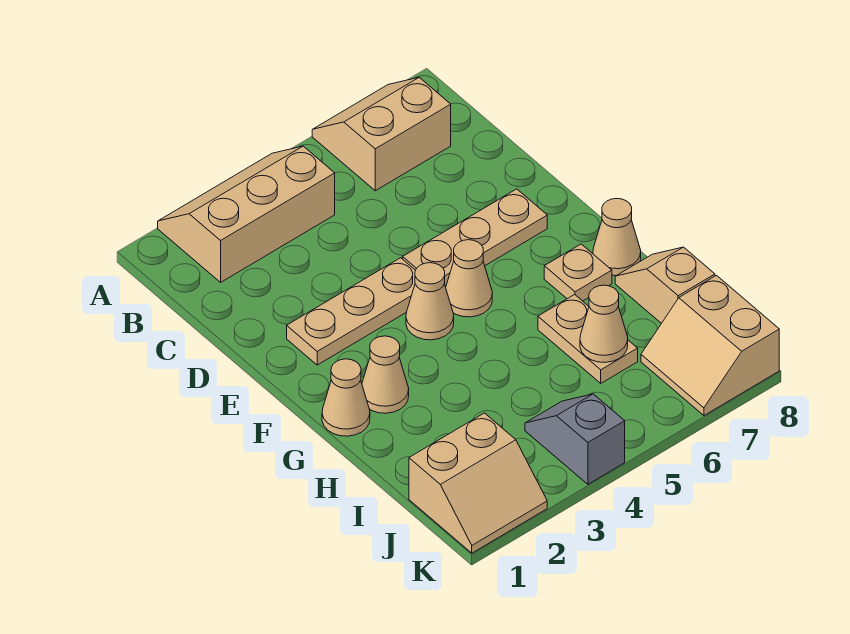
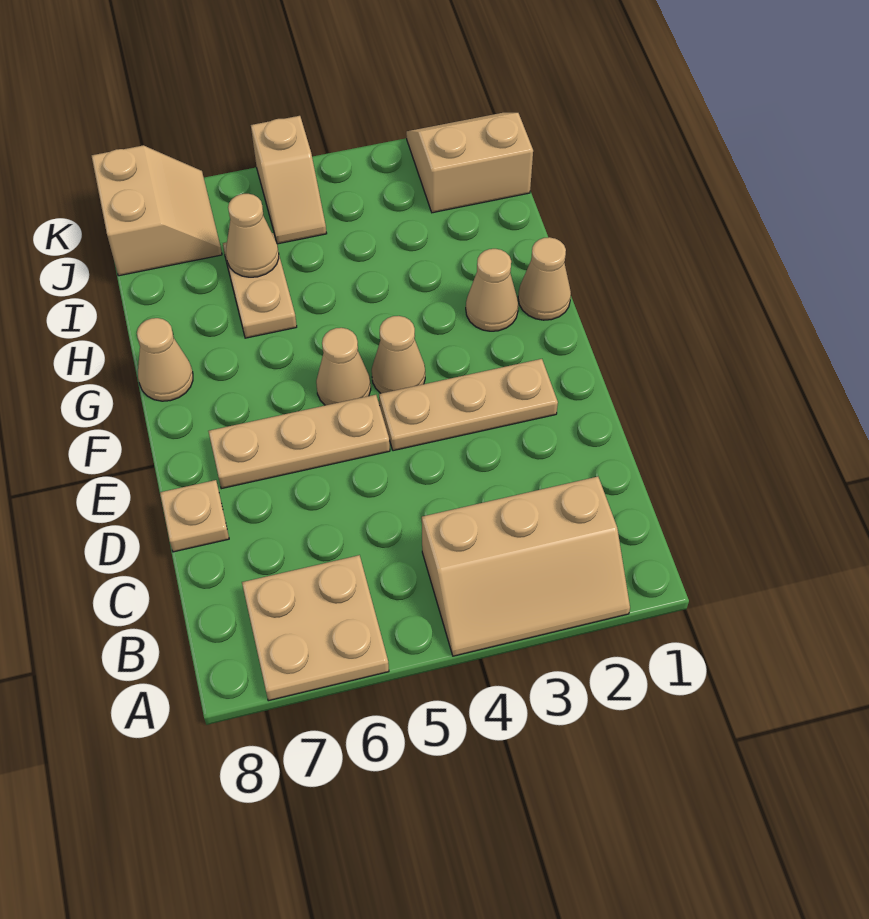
tan slope A6:B7 level 1 top B -> tan plate A6:B7 level 1
tan plate G7 level 1 -> tan plate D8 level 1
tan slope H8:I8 level 1 top I -> tan slope J5:K5 level 1 top K
grey slope J4:K4 level 1 top K -> none

